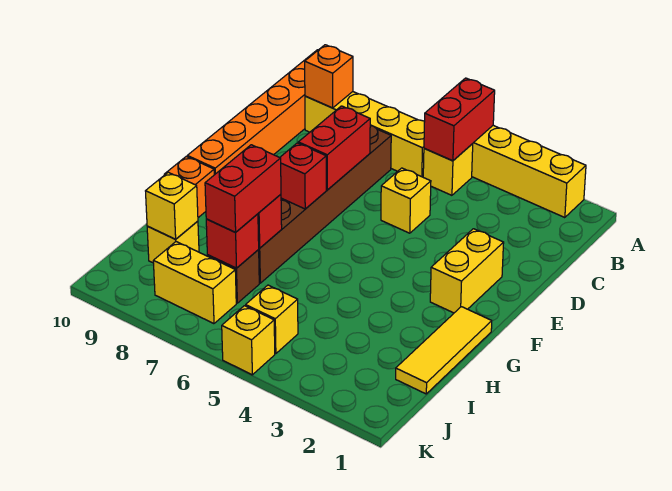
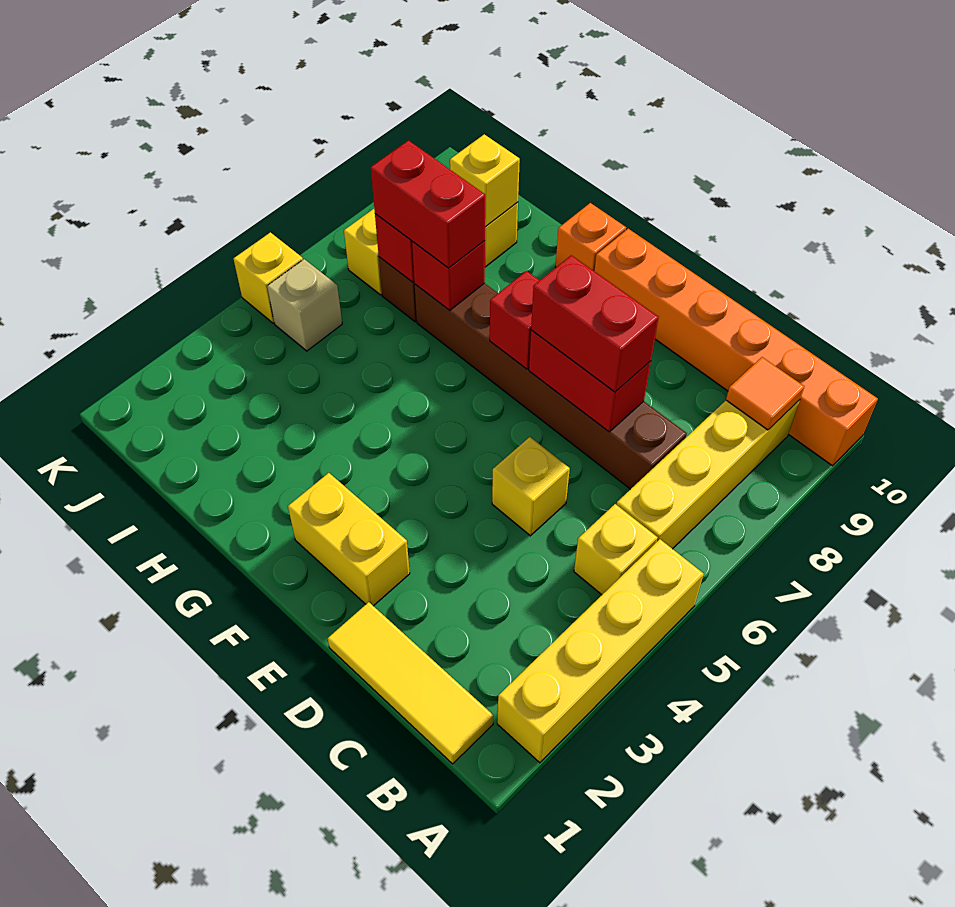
red brick A5:B5 level 2 -> red brick D7:E7 level 3
orange brick B9 level 2 -> orange tile B9 level 2
yellow tile G1:I1 level 1 -> yellow tile B1:D1 level 1
yellow brick J5 level 1 -> tan brick J5 level 1

